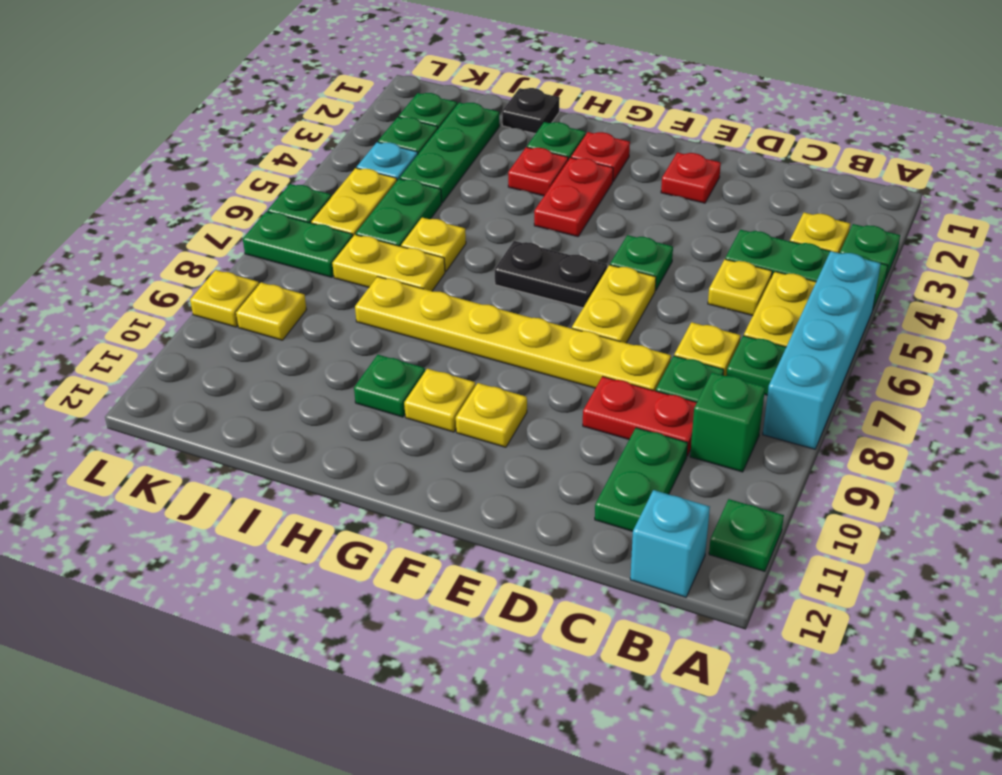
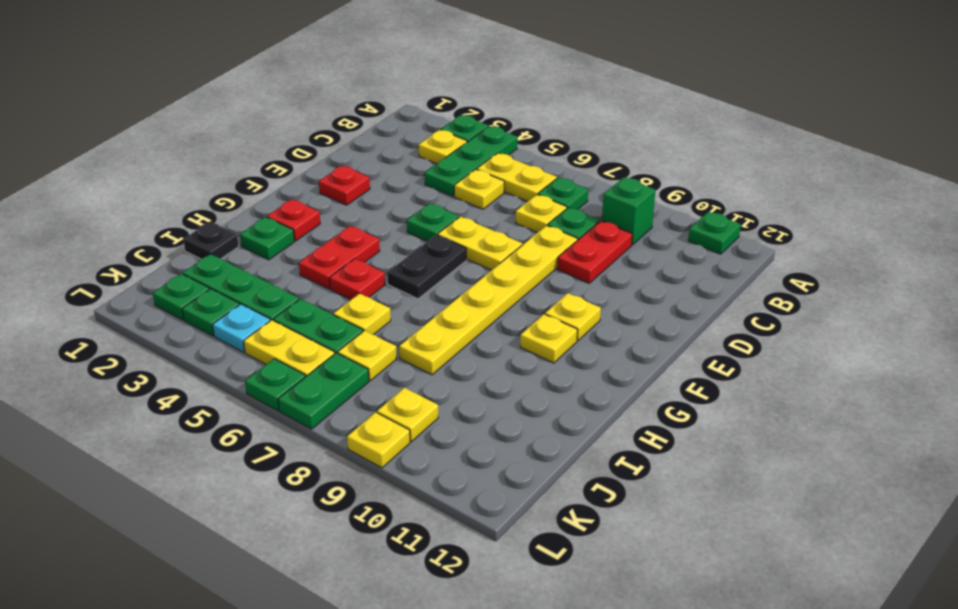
cyan brick A5:A8 level 1 -> none
cyan brick B12 level 1 -> none
green plate C10:C11 level 1 -> none
red plate G3:G4 level 1 -> red plate G4:H4 level 1
red plate H3 level 1 -> red plate H5 level 1
green plate H10 level 1 -> none
yellow plate I7:J7 level 1 -> yellow plate J7 level 1

